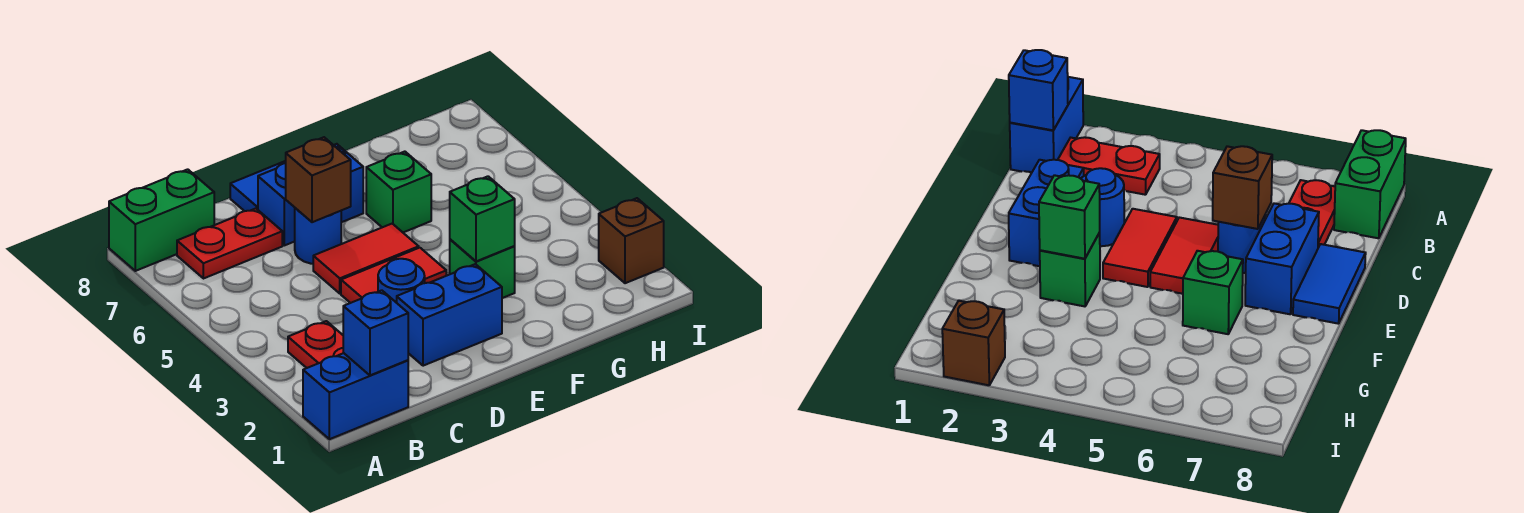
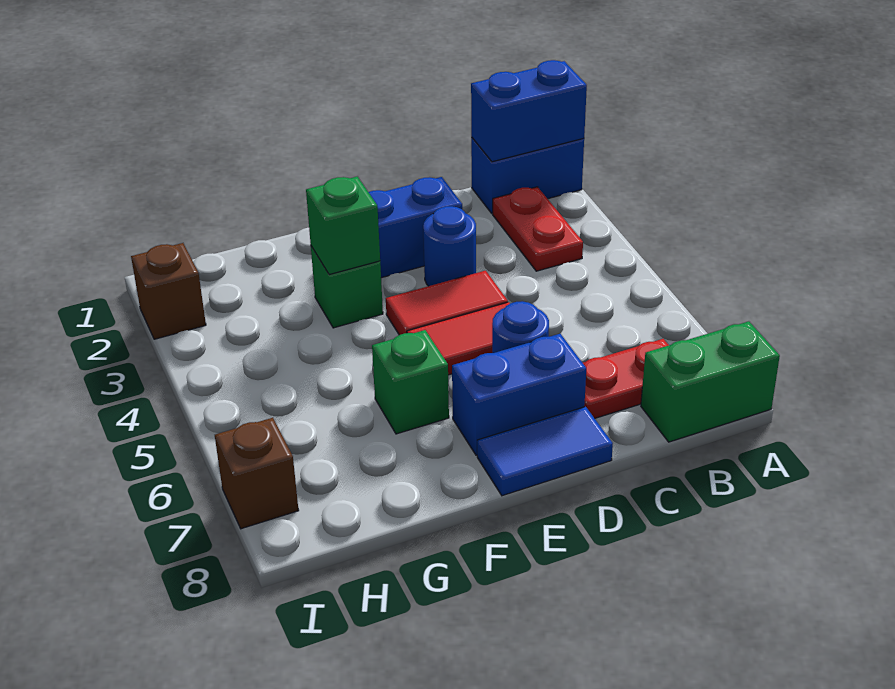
blue brick B1 level 2 -> blue brick A1:B1 level 2
brown brick D6 level 2 -> brown brick I7 level 1

